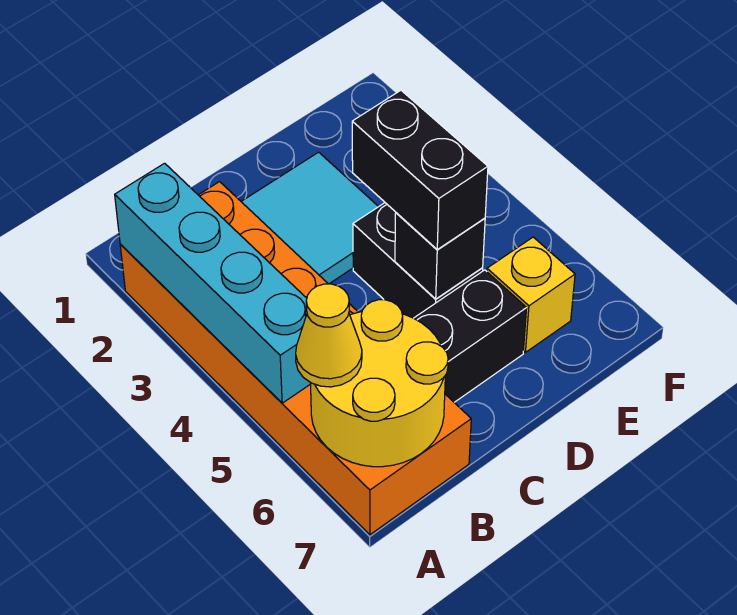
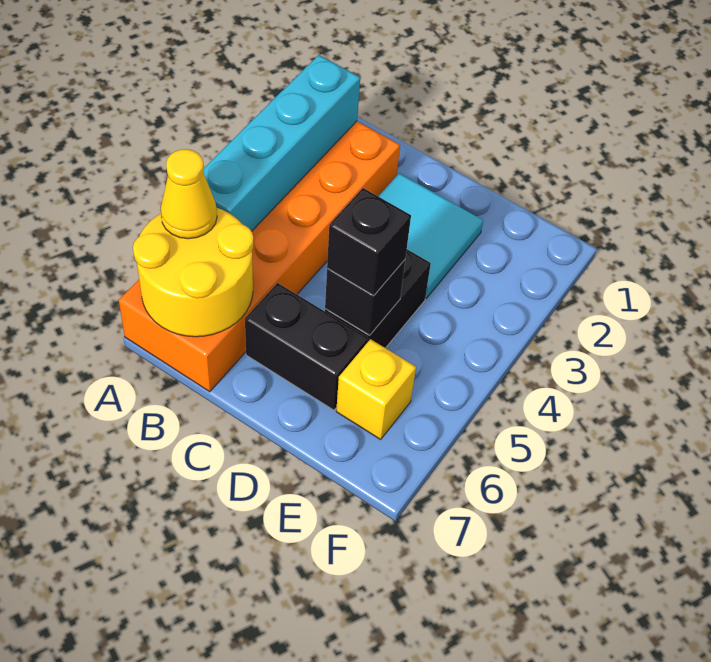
black brick D4:D5 level 3 -> black brick D5 level 3

